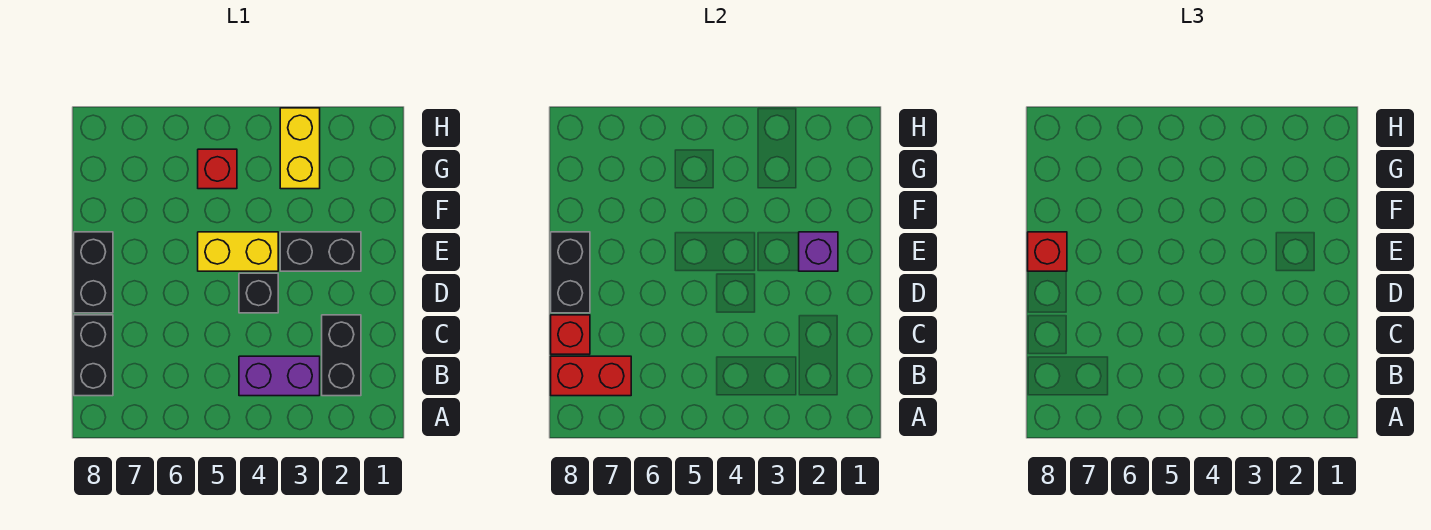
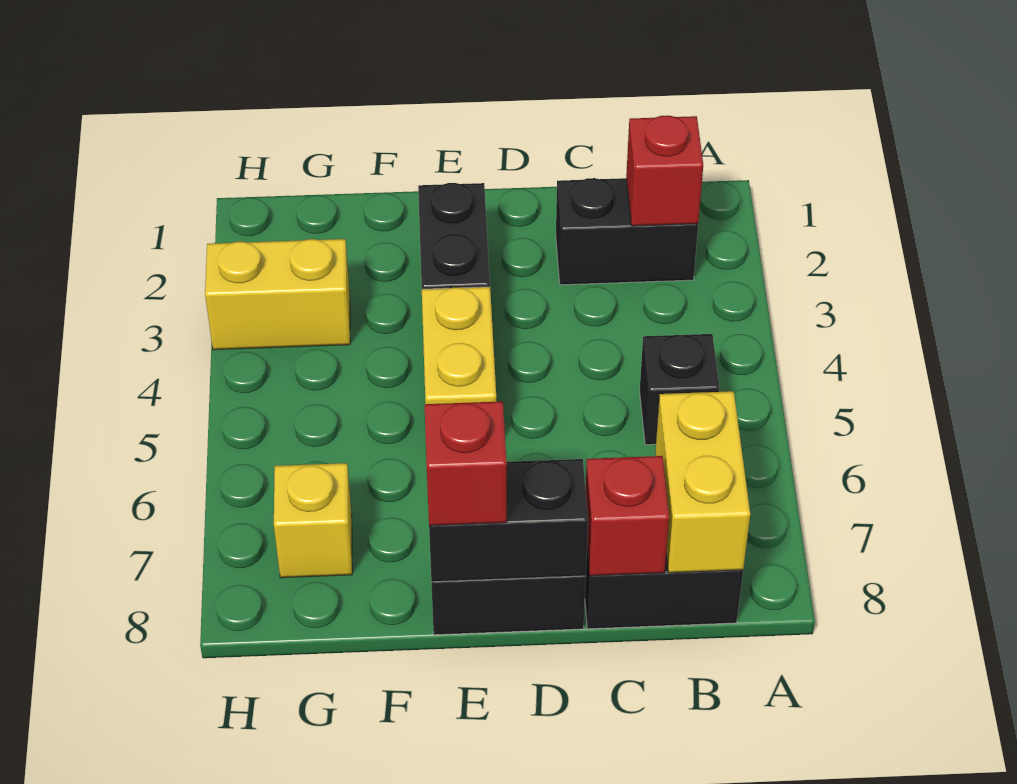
purple brick B3:B4 level 1 -> none
red brick B7:B8 level 2 -> yellow brick B7:B8 level 2
black brick D4 level 1 -> black brick B5 level 1
purple brick E2 level 2 -> none
red brick G5 level 1 -> red brick B2 level 2
none -> yellow brick G7 level 1

